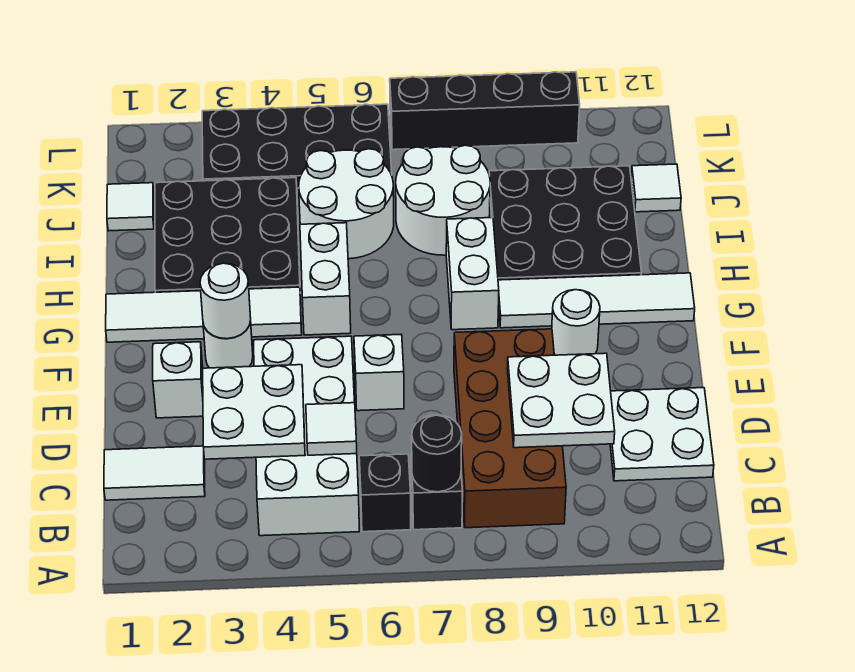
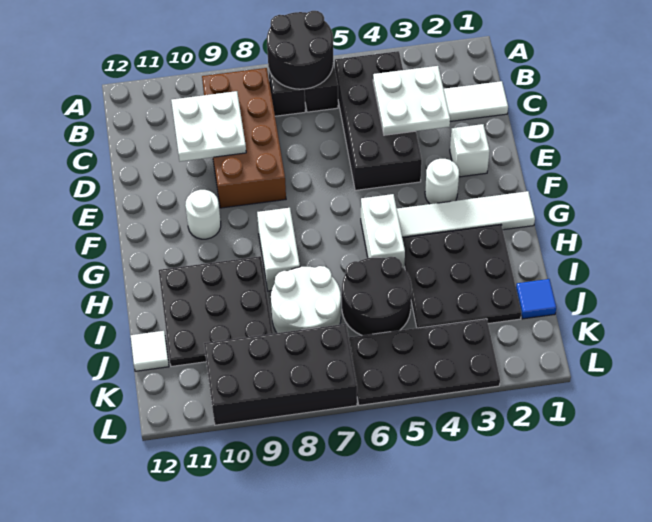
white brick B4:E5 level 1 -> black brick B4:E5 level 1
black round brick B7 level 2 -> black round brick A6:B7 level 2
white tile C5 level 2 -> none
white plate C11:D12 level 1 -> none
white brick E6 level 1 -> none
white round brick F3 level 2 -> none
white tile G9:G12 level 1 -> none
white round brick I5:J6 level 1 -> black round brick I5:J6 level 1
white tile J1 level 1 -> blue tile J1 level 1
black brick L7:L10 level 1 -> black brick K7:L10 level 1

